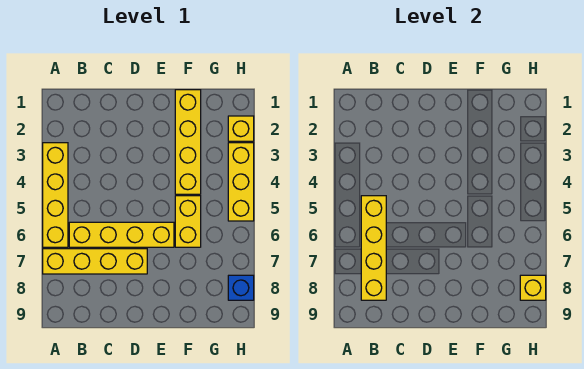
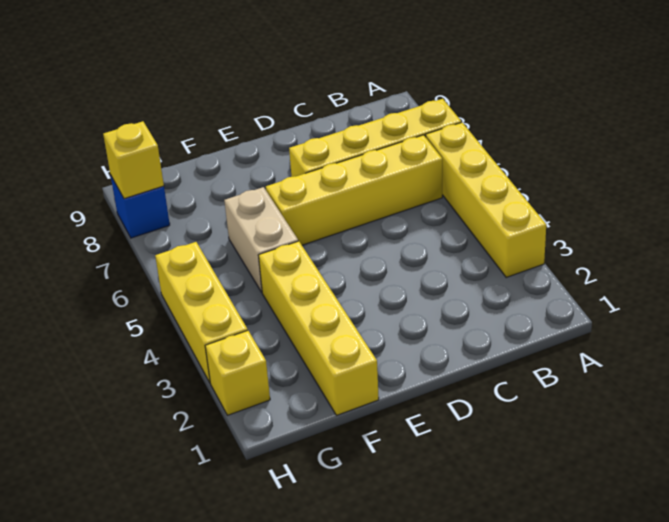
yellow brick B5:B8 level 2 -> none
yellow brick F5:F6 level 1 -> tan brick F5:F6 level 1

